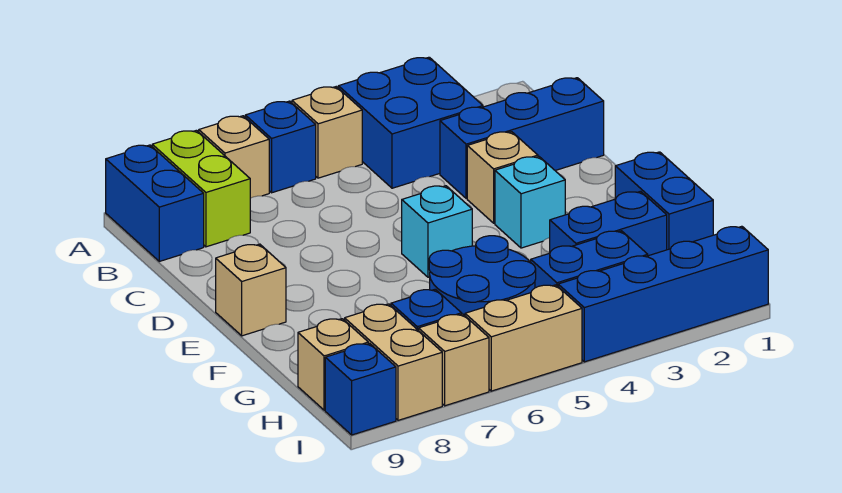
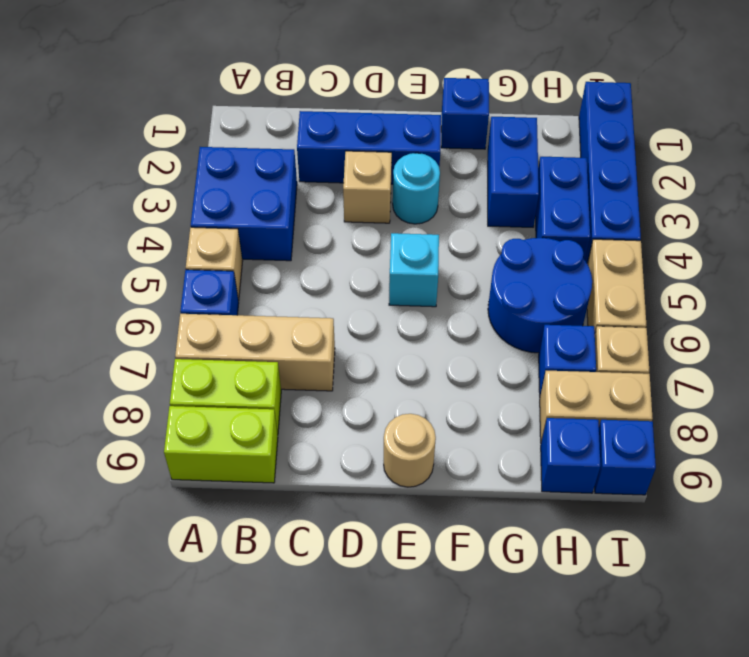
tan brick A7 level 1 -> tan brick A7:C7 level 1
blue brick A9:B9 level 1 -> lime brick A9:B9 level 1
blue brick C1:C3 level 1 -> blue brick C2:E2 level 1
cyan brick E3 level 1 -> cyan round brick E3 level 1
tan brick E9 level 1 -> tan round brick E9 level 1
blue brick F1:G1 level 1 -> blue brick F1 level 1
tan brick H9 level 1 -> blue brick H9 level 1

